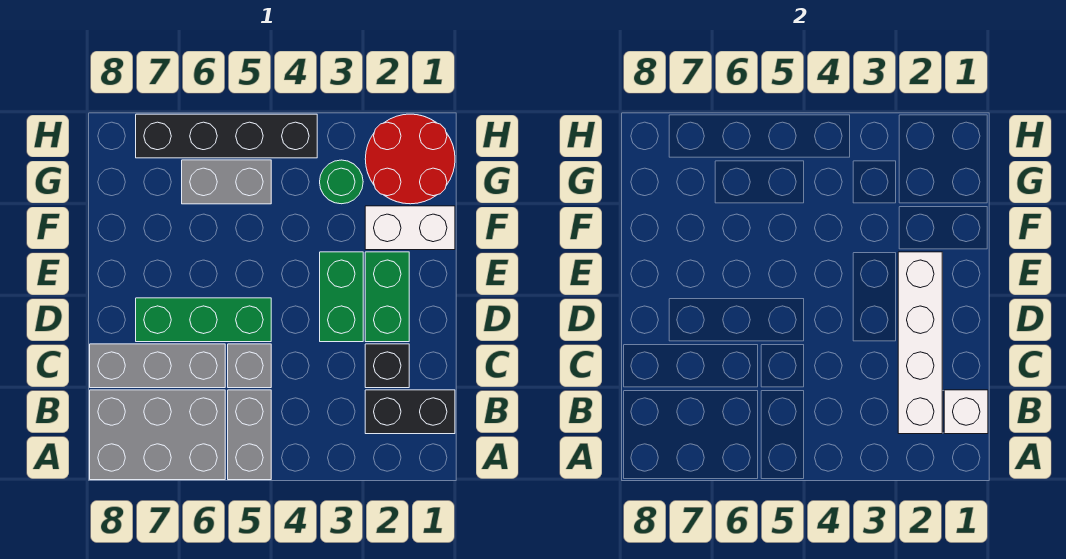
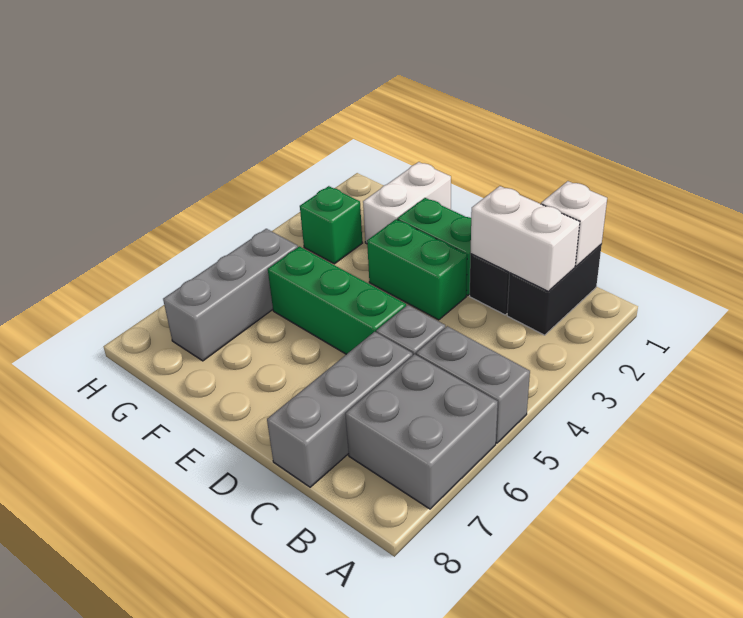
grey brick A6:B8 level 1 -> grey brick A6:B7 level 1
white brick B2:E2 level 2 -> white brick B2:C2 level 2
green brick D5:D7 level 1 -> green brick D5:F5 level 1
red round brick G1:H2 level 1 -> none
green round brick G3 level 1 -> green brick G3 level 1
grey brick G5:G6 level 1 -> grey brick G5:G7 level 1
black brick H4:H7 level 1 -> none

